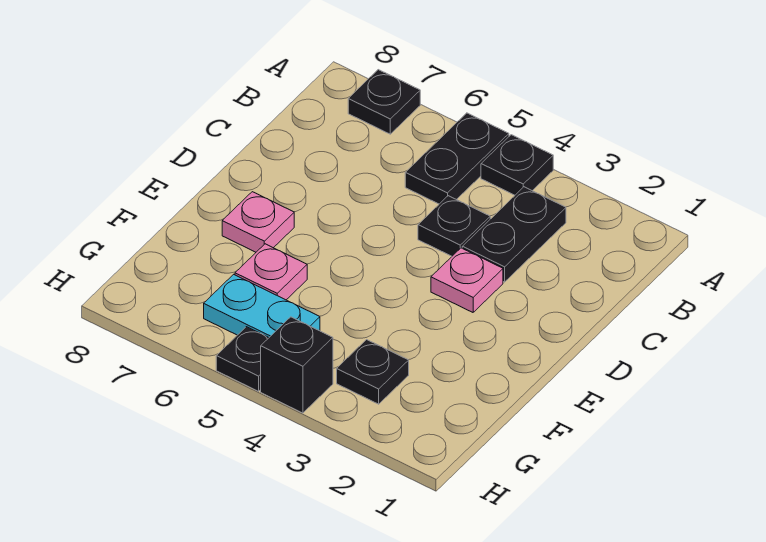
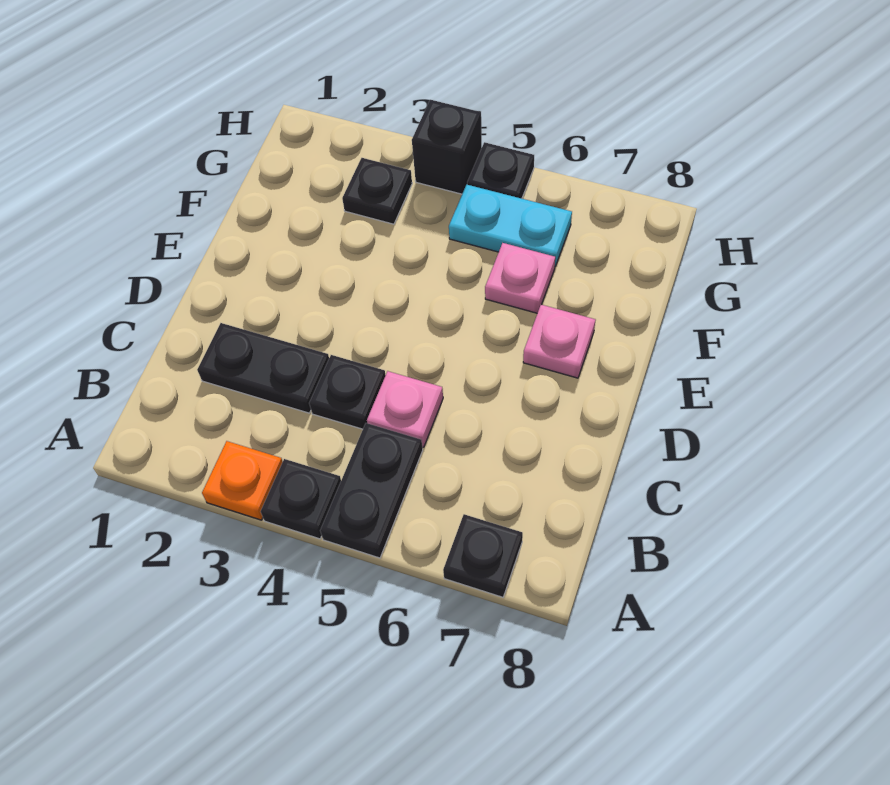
none -> orange plate A3 level 1
black plate B3:C3 level 1 -> black plate C2:C3 level 1
pink plate D3 level 1 -> pink plate C5 level 1

